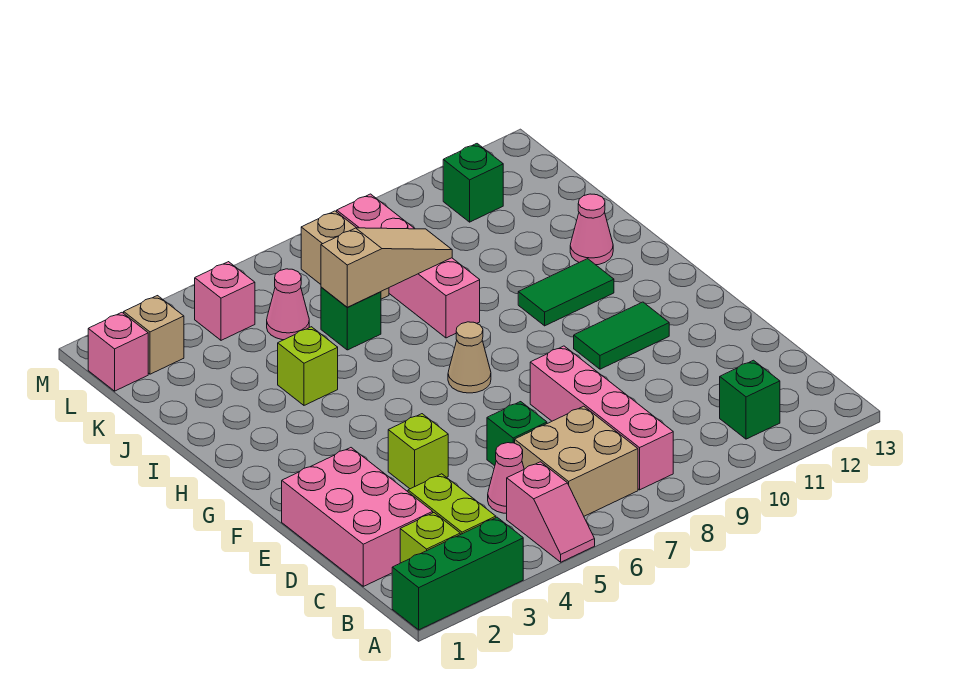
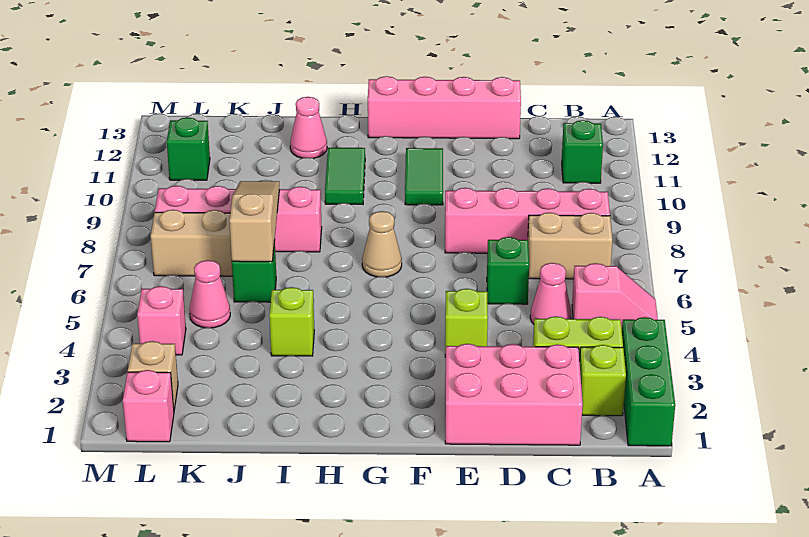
tan brick B6:C7 level 1 -> tan brick B7:C7 level 1
none -> pink brick D13:G13 level 1

